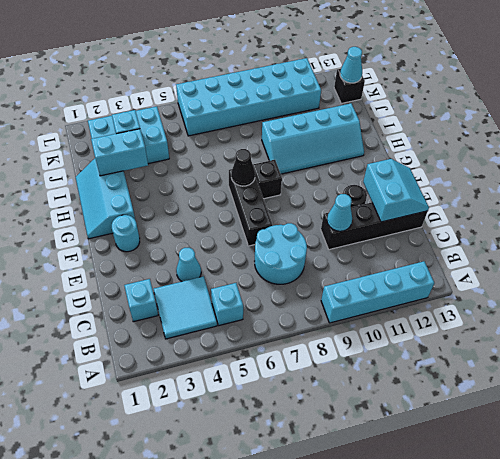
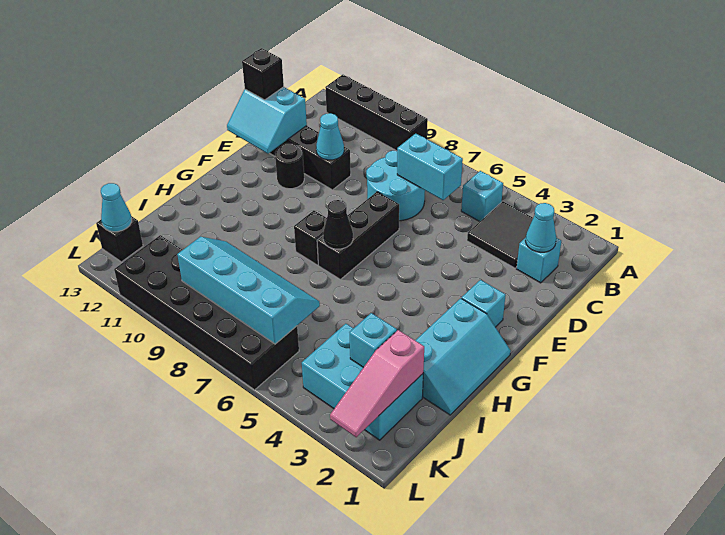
cyan brick A9:A12 level 1 -> black brick A9:A12 level 1
cyan tile B3:C4 level 1 -> black tile B3:C4 level 1
cyan cone D4 level 1 -> cyan cone C2 level 2
cyan slope D12:E13 level 2 top 12 -> cyan slope D12:E13 level 2 top D
none -> black brick D13 level 3
cyan round brick F2 level 1 -> cyan brick F2 level 1
cyan slope H9:I12 level 1 top I -> cyan slope J6:K9 level 2 top K
cyan brick I2:I3 level 2 -> cyan brick C6:C7 level 2
none -> pink slope J2:L2 level 2 top J
cyan brick K6:L11 level 1 -> black brick K6:L11 level 1

